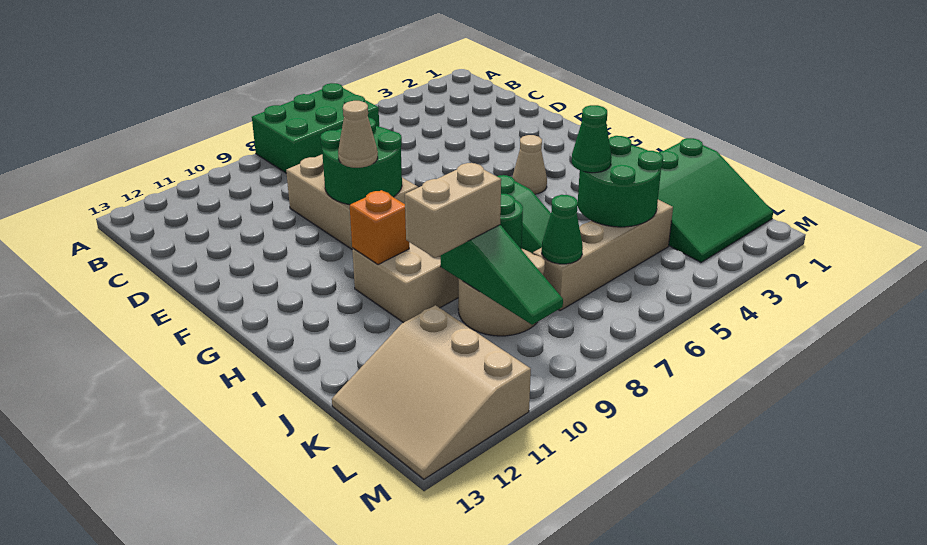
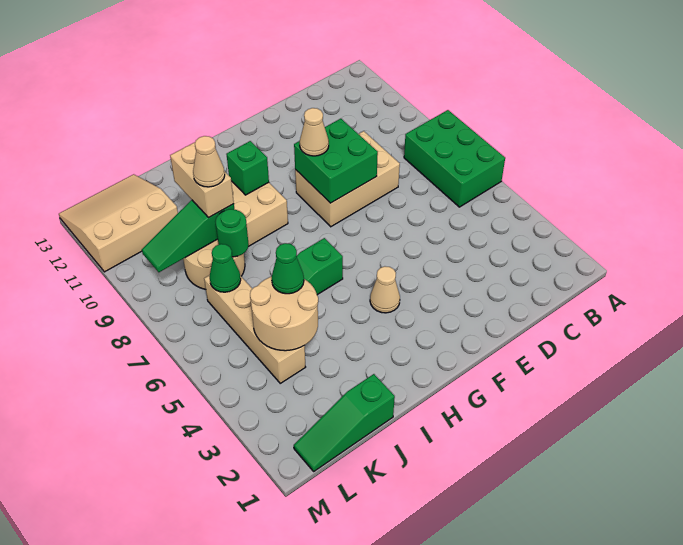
green round brick E8:F9 level 2 -> green brick E8:F9 level 2
orange brick H10 level 2 -> green brick H10 level 2
green slope J1:L3 level 1 top J -> green slope J1:L1 level 1 top J
green round brick J4:K5 level 2 -> tan round brick J4:K5 level 2
none -> tan cone J9 level 4

